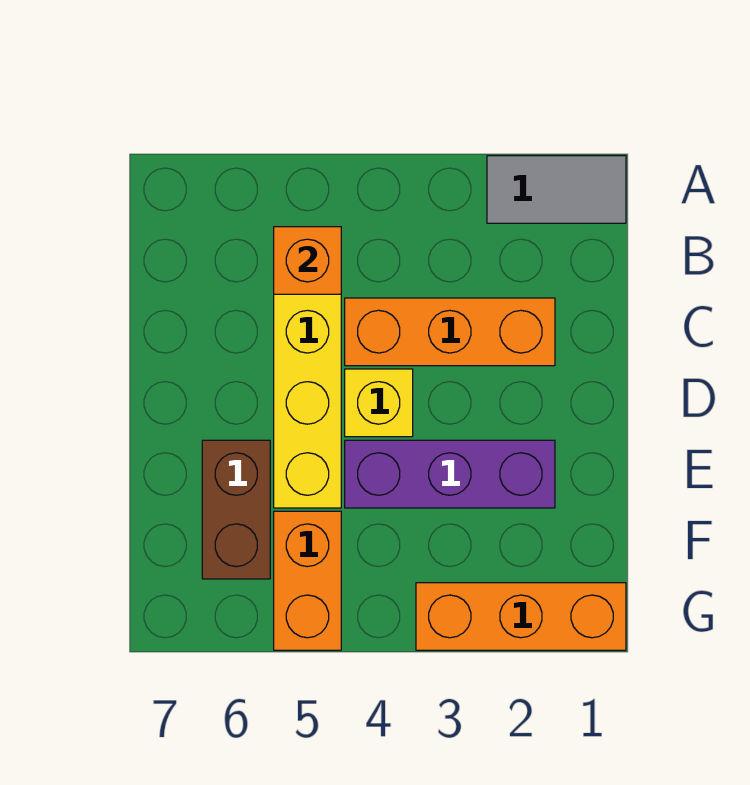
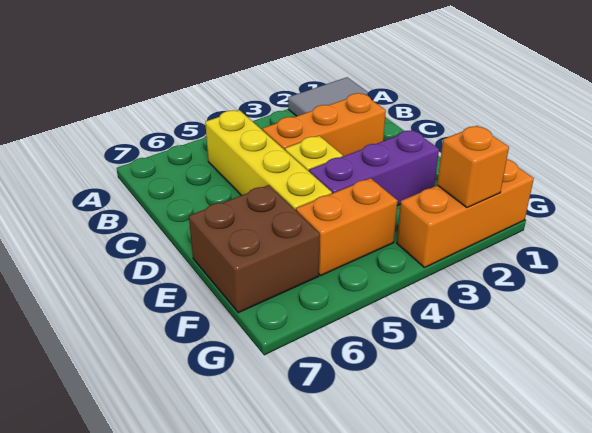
orange brick B5 level 2 -> orange brick G2 level 2
brown brick E6:F6 level 1 -> brown brick E6:F7 level 1
orange brick F5:G5 level 1 -> orange brick F4:F5 level 1

